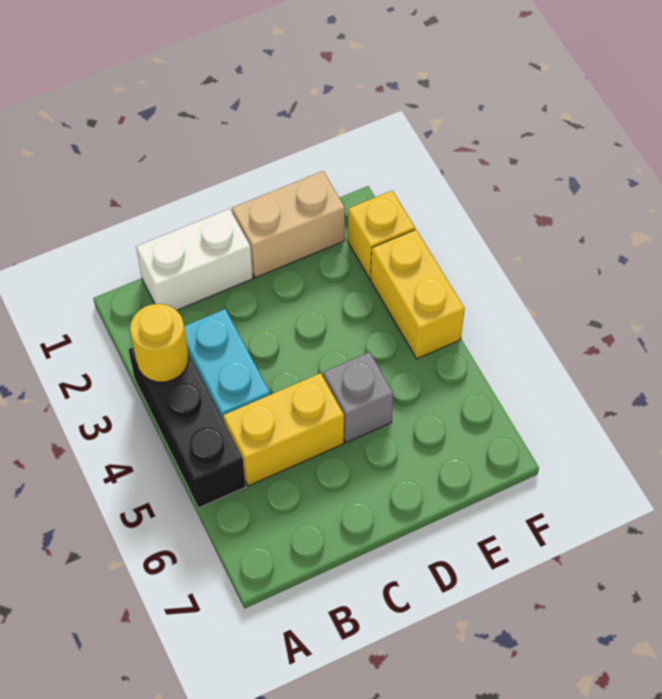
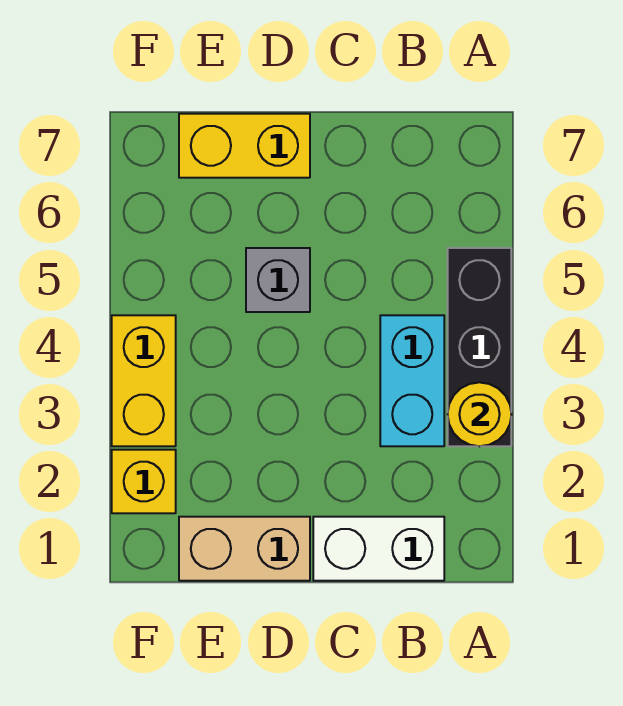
yellow brick B5:C5 level 1 -> yellow brick D7:E7 level 1

